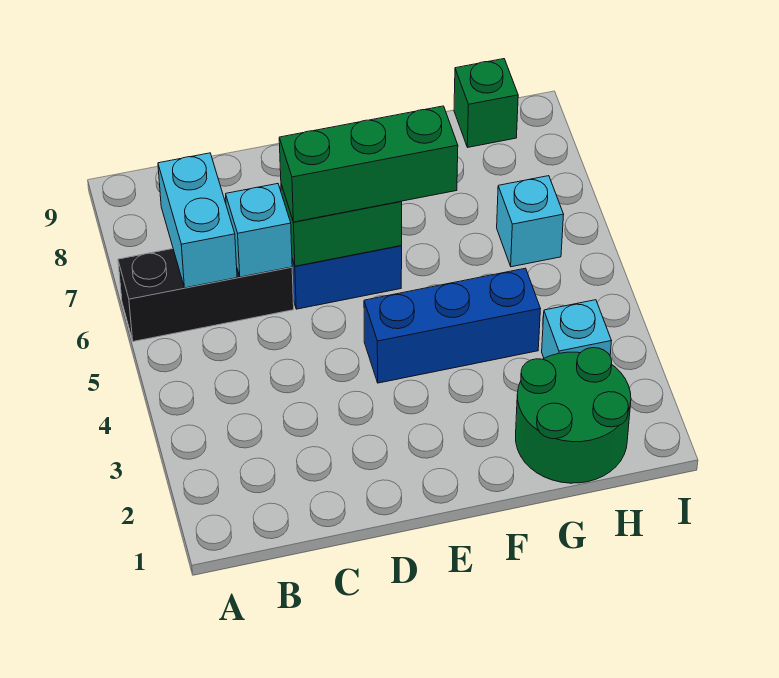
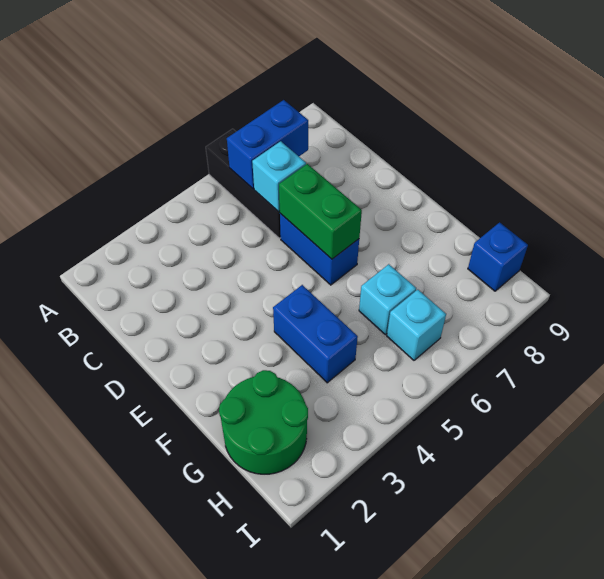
cyan brick B6:B7 level 2 -> blue brick B6:B7 level 2
green brick D6:F6 level 3 -> none
blue brick E4:G4 level 1 -> blue brick F4:G4 level 1
cyan brick H3 level 1 -> cyan brick G6 level 1
green brick H9 level 1 -> blue brick H9 level 1

